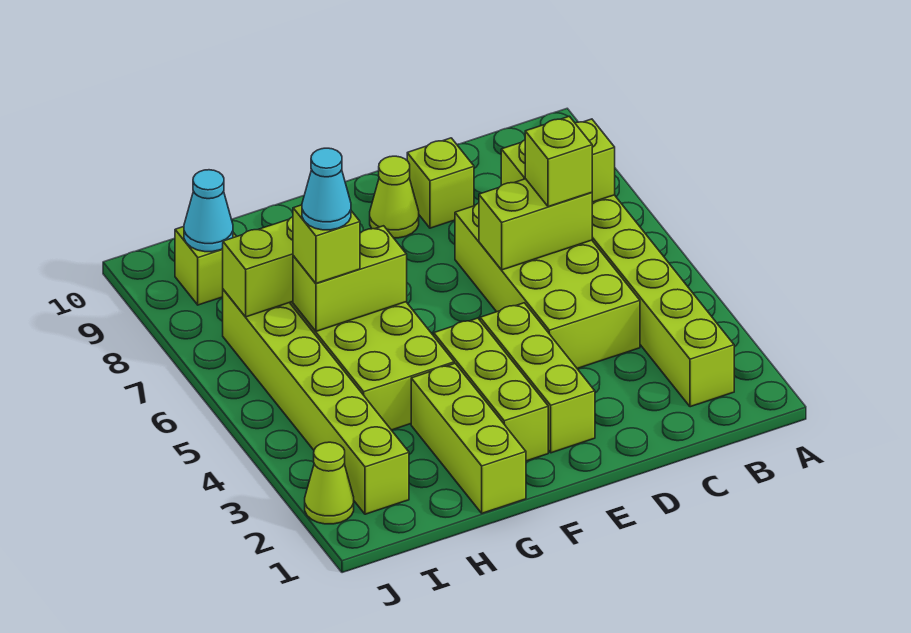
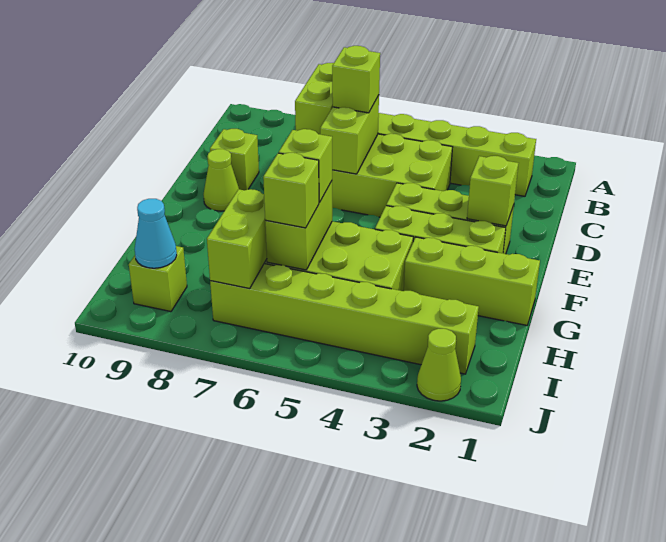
none -> lime brick E2 level 2
none -> lime brick G6 level 3
cyan cone H6 level 4 -> none

